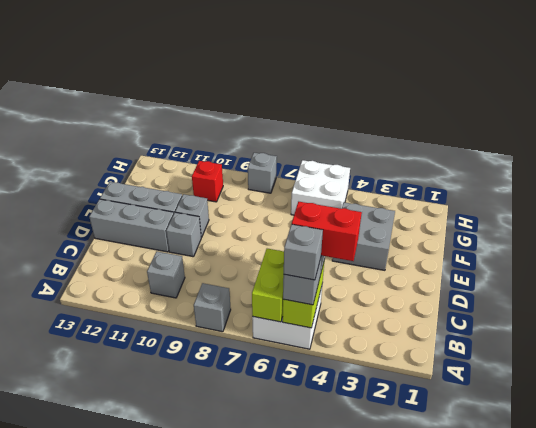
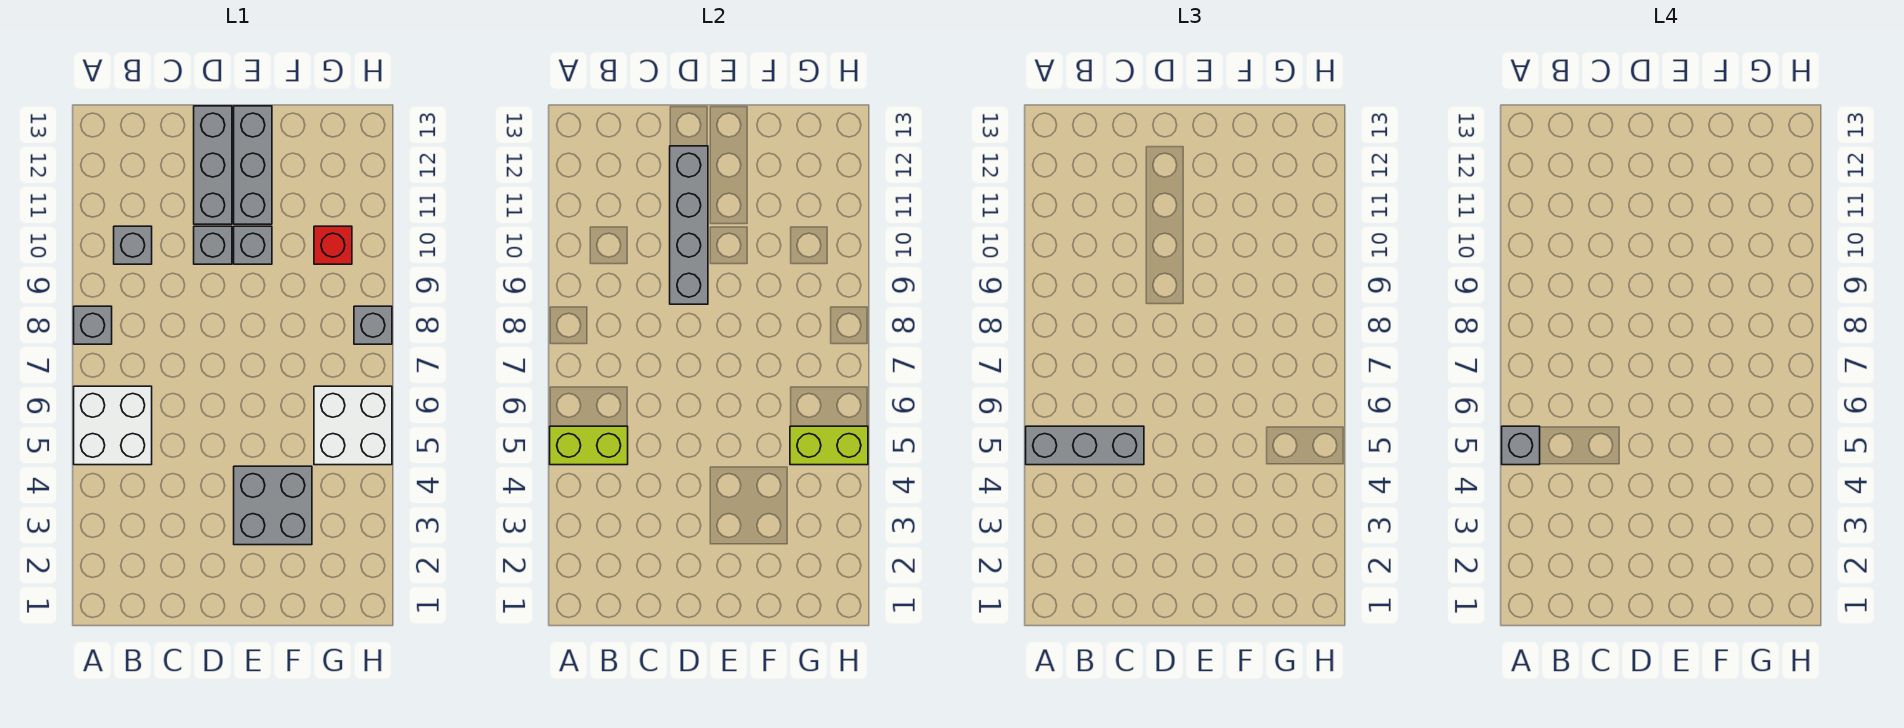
lime brick A6:B6 level 2 -> lime brick G5:H5 level 2
red brick B4:B5 level 4 -> none
none -> grey brick D9:D12 level 2

